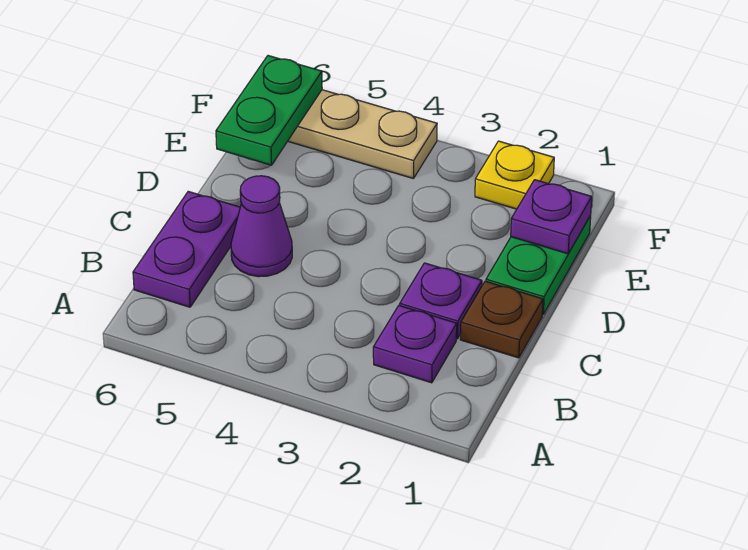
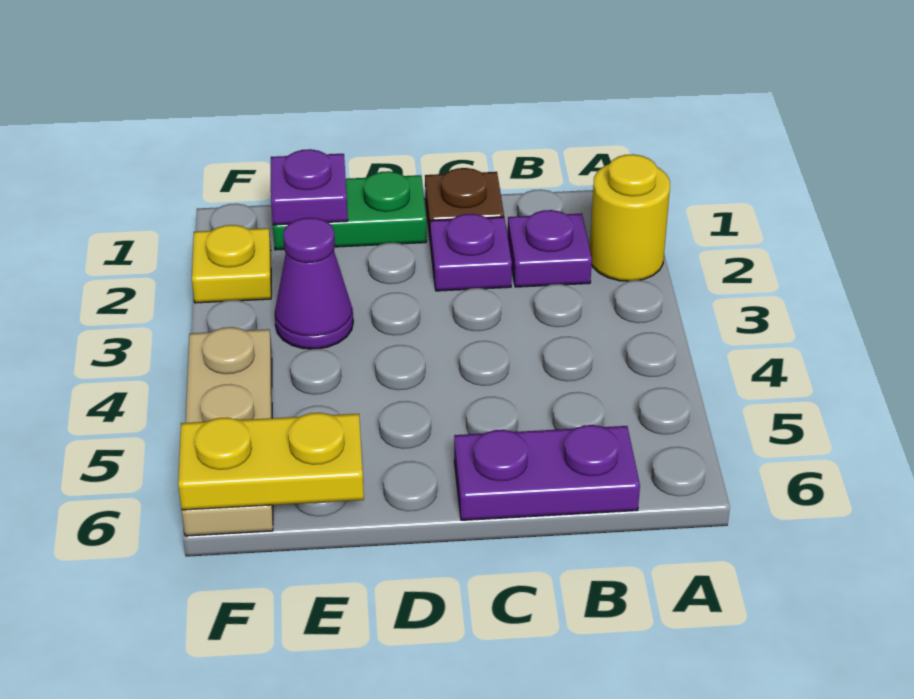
none -> yellow round brick A2 level 1
purple cone C5 level 1 -> purple cone E3 level 1
green plate E6:F6 level 2 -> yellow plate E6:F6 level 2

